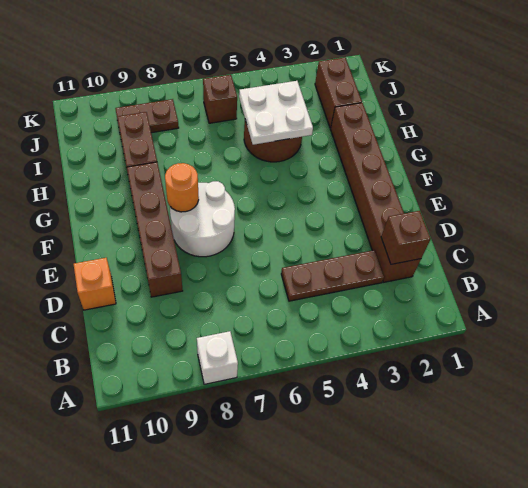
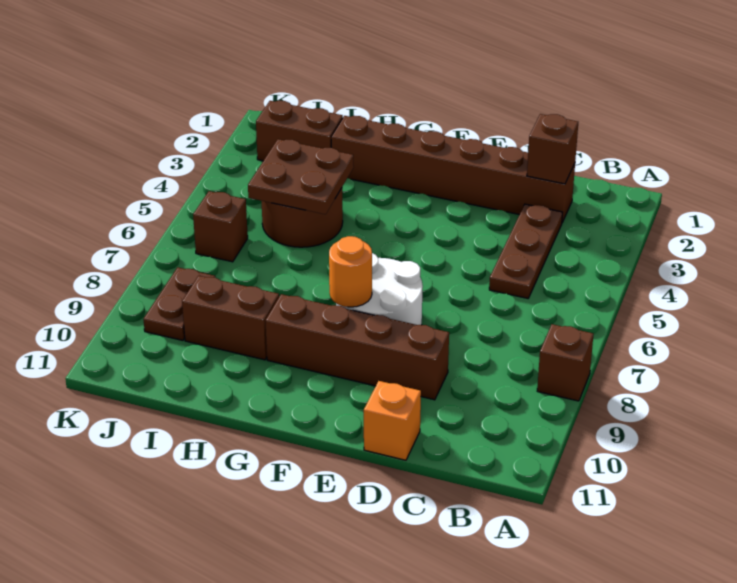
white brick A8 level 1 -> brown brick A8 level 1
white plate H4:I5 level 2 -> brown plate H4:I5 level 2

